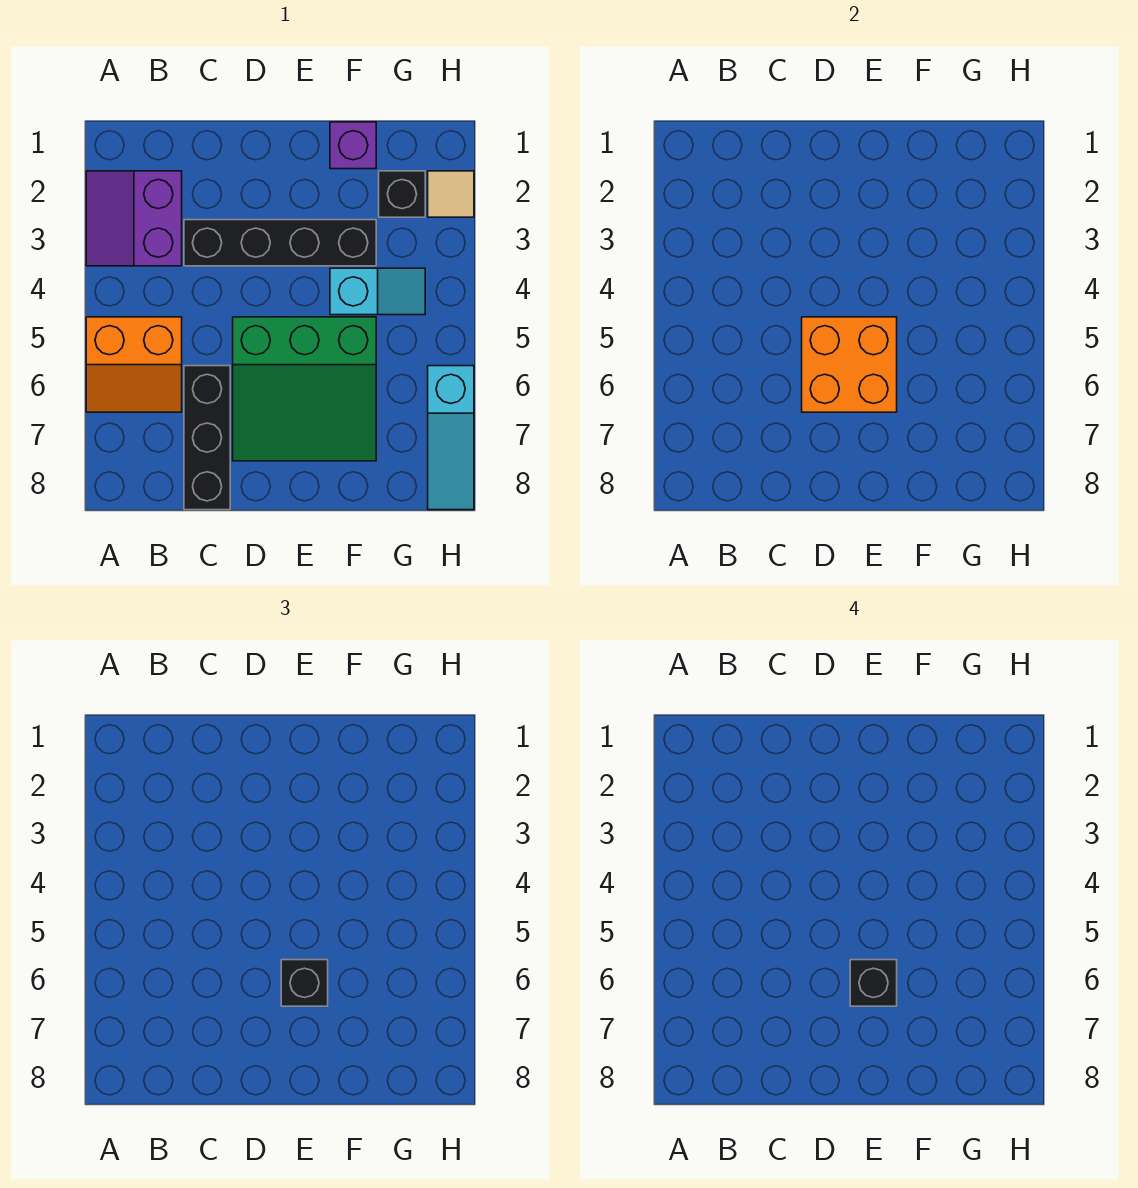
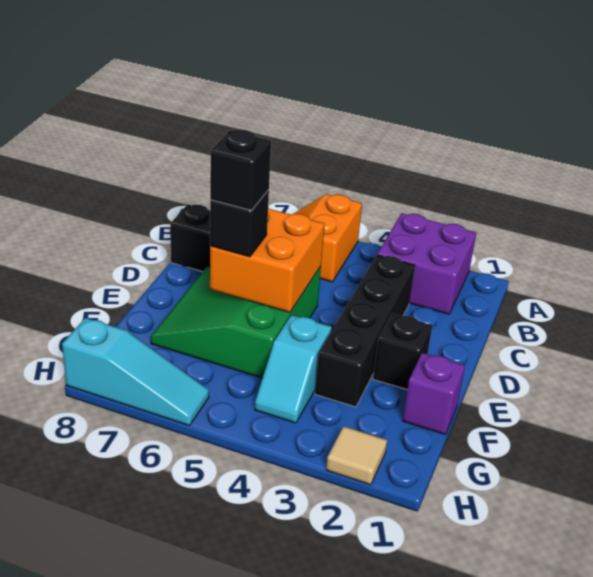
purple slope A2:B3 level 1 top B -> purple brick A2:B3 level 1
black brick G2 level 1 -> black brick E2 level 1
cyan slope H6:H8 level 1 top 6 -> cyan slope H6:H8 level 1 top 8

